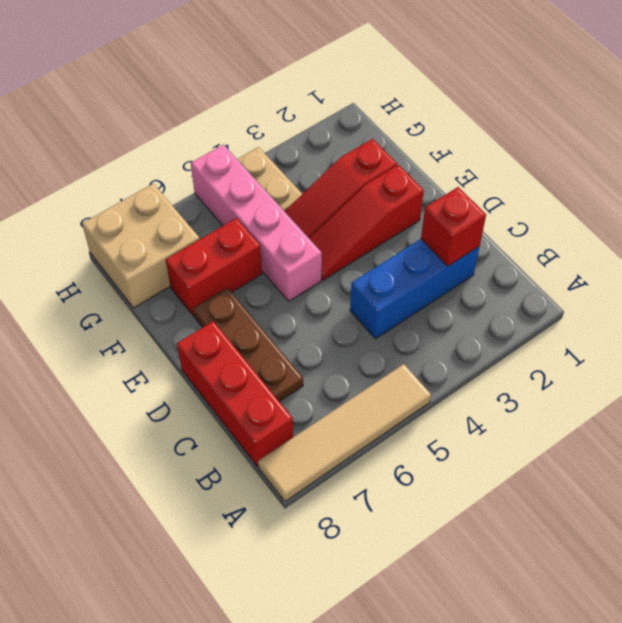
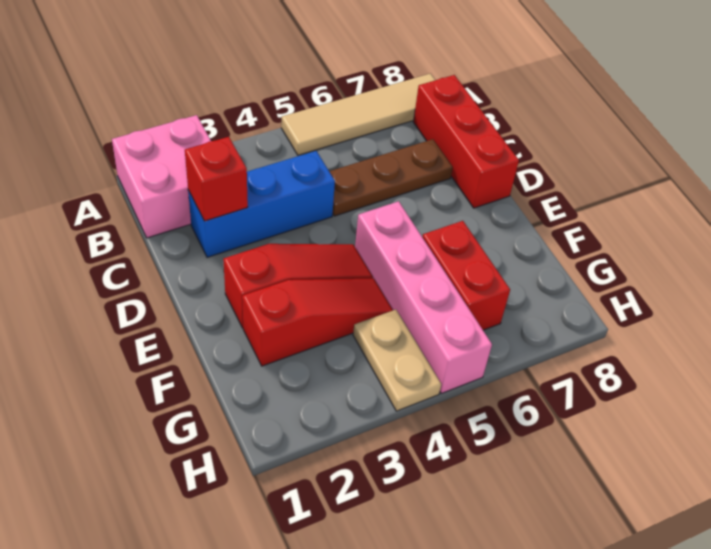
none -> pink brick A1:B2 level 1
brown plate C7:E7 level 1 -> brown plate C5:C7 level 1
red brick F6:F7 level 1 -> red brick F6:G6 level 1
tan brick G7:H8 level 1 -> none

